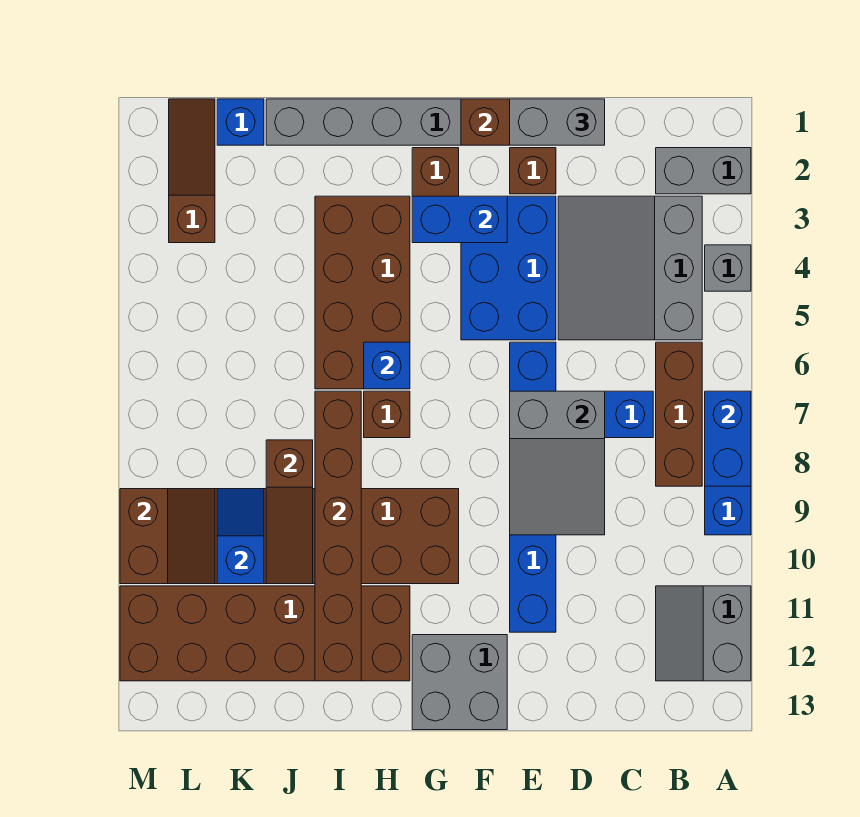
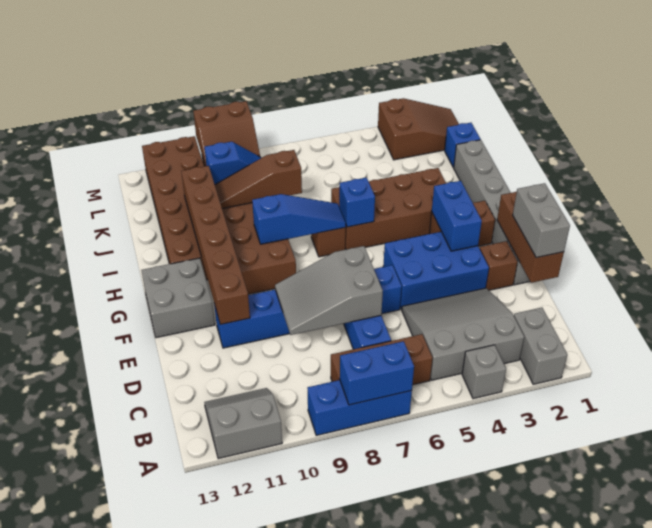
none -> blue slope H7:H9 level 2 top 9
brown brick I7:I12 level 2 -> brown brick E11:J11 level 2
brown slope L1:L3 level 1 top 3 -> brown slope L1:M3 level 1 top 3

